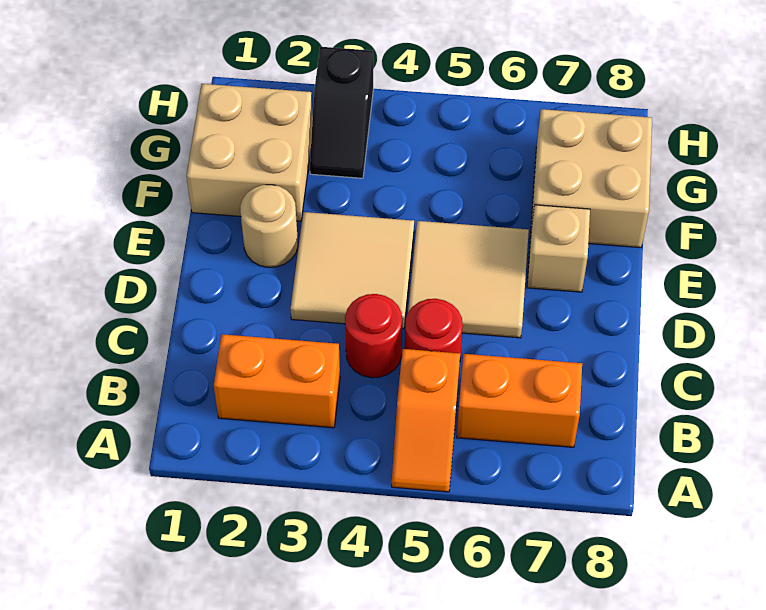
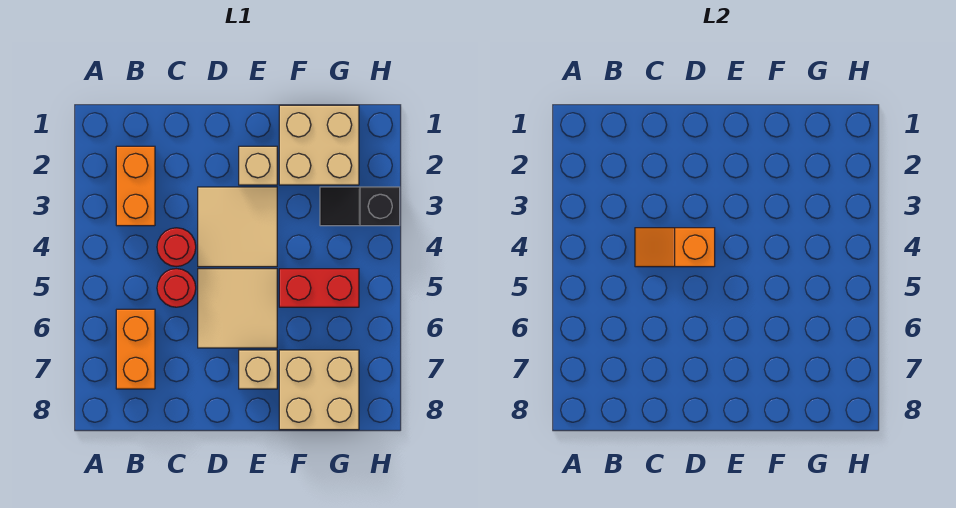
orange slope A5:B5 level 1 top B -> orange slope C4:D4 level 2 top D
tan round brick E2 level 1 -> tan brick E2 level 1
none -> red brick F5:G5 level 1

